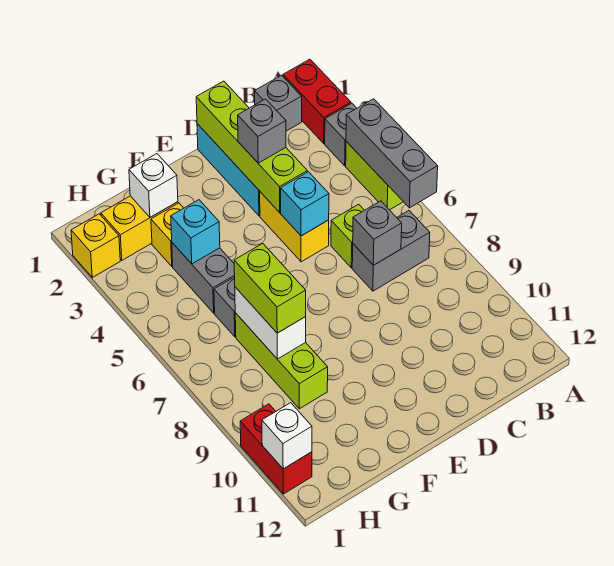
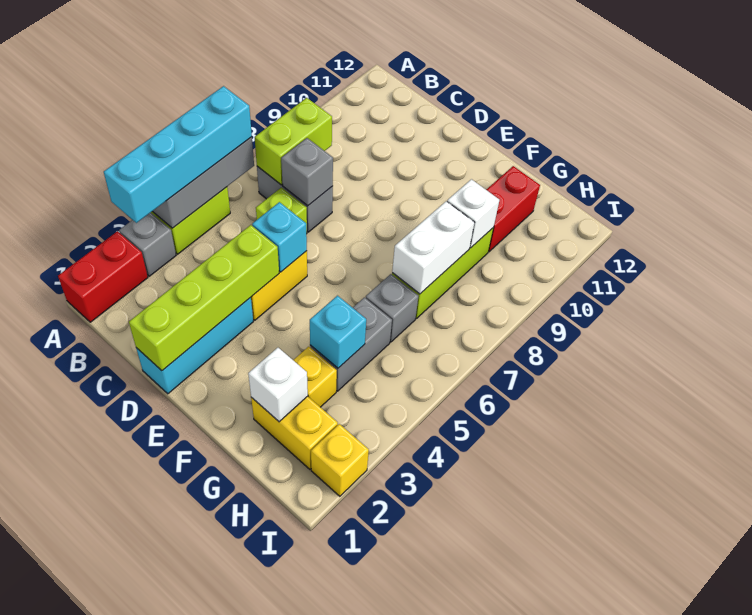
none -> cyan brick A3:A6 level 3
grey brick B1 level 1 -> none
grey brick D3 level 3 -> none
lime brick G7:G8 level 3 -> lime brick B7:B8 level 2
red brick I10:I11 level 1 -> red brick G10:G11 level 1
white brick I11 level 2 -> white brick G9 level 2

